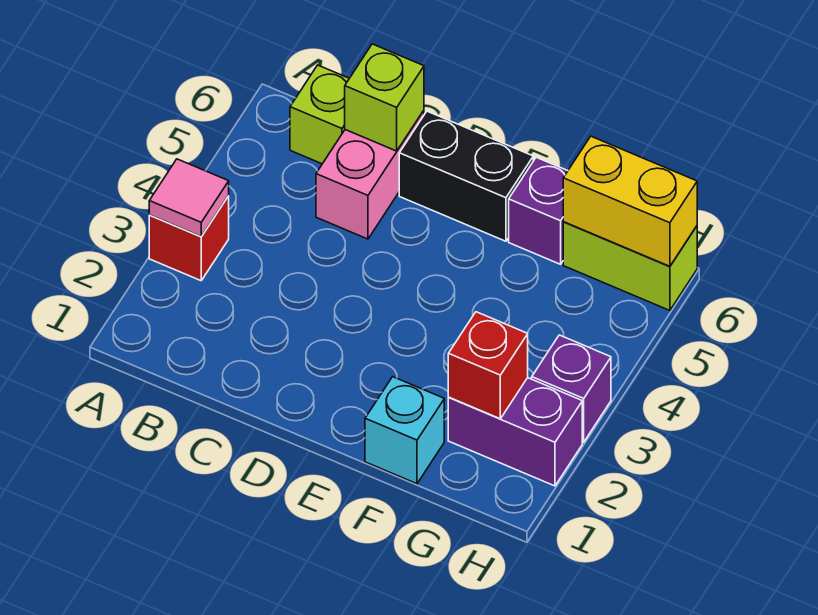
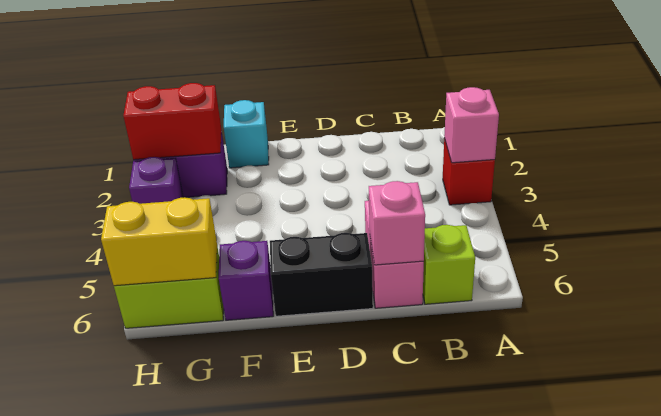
pink tile A3 level 2 -> pink brick A3 level 2
lime brick C6 level 2 -> pink brick C6 level 2
red brick G2 level 2 -> red brick G2:H2 level 2

